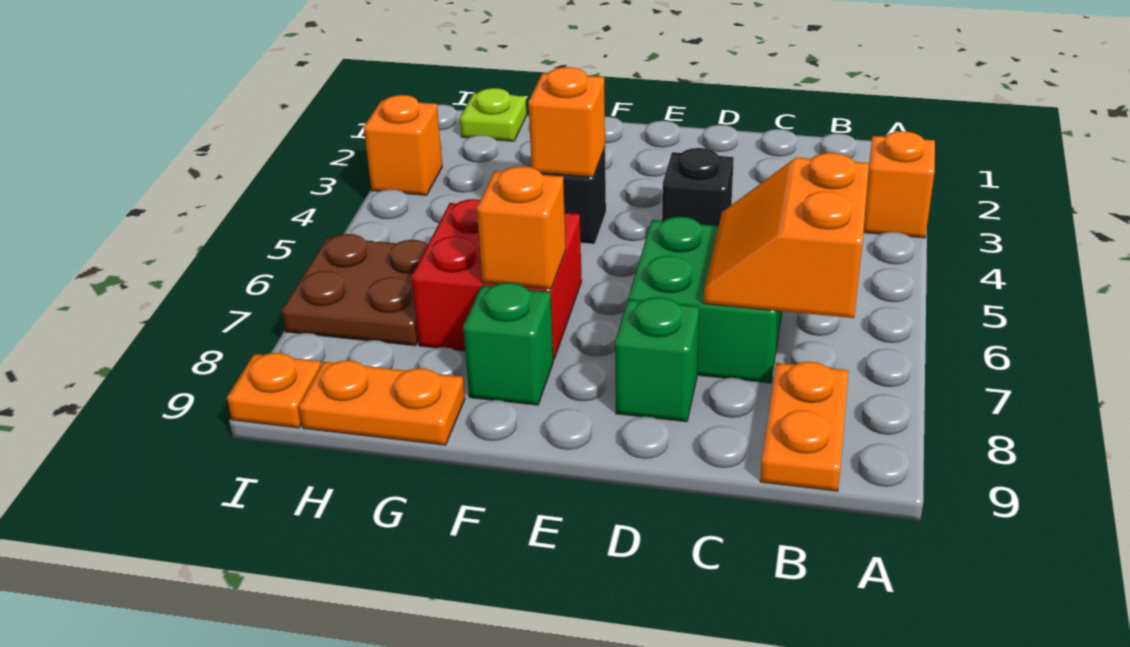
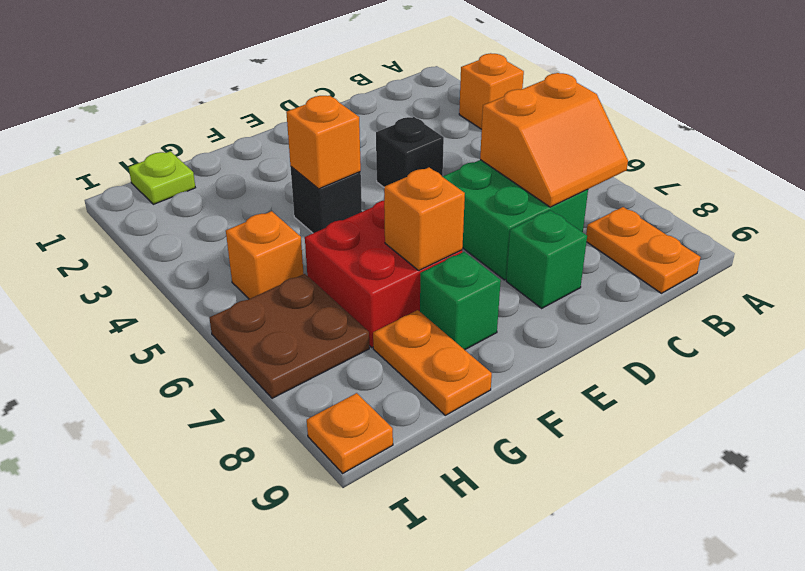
orange slope B6:C7 level 2 top B -> orange slope B6:C7 level 2 top 6
orange plate G9:H9 level 1 -> orange plate G8:G9 level 1
orange brick I3 level 1 -> orange brick H5 level 1

